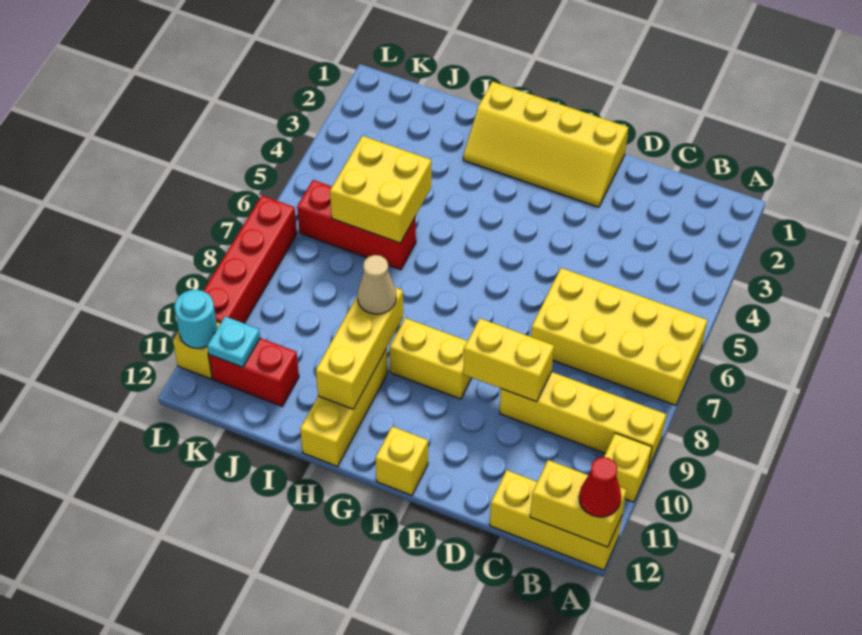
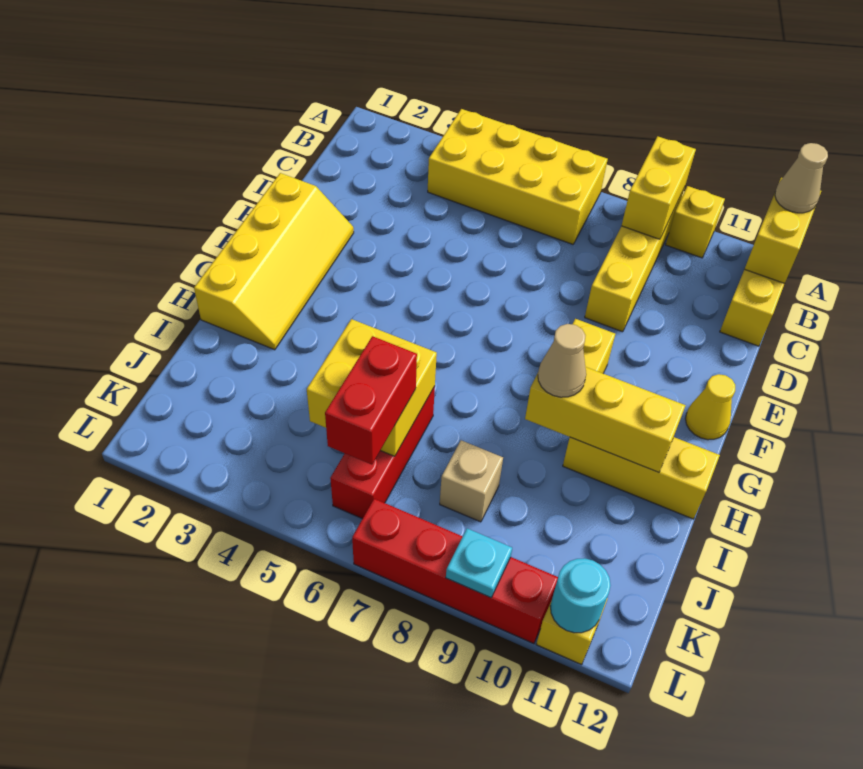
yellow brick A6:D7 level 1 -> yellow brick A4:B7 level 1
red cone A12 level 3 -> tan cone A12 level 3
yellow brick D9:E9 level 2 -> yellow brick A9:B9 level 2
yellow brick F12 level 1 -> yellow cone F12 level 1
none -> tan brick J8 level 1
red brick J11:K11 level 1 -> red brick J6:K6 level 3
cyan plate K11 level 2 -> cyan plate L9 level 2

